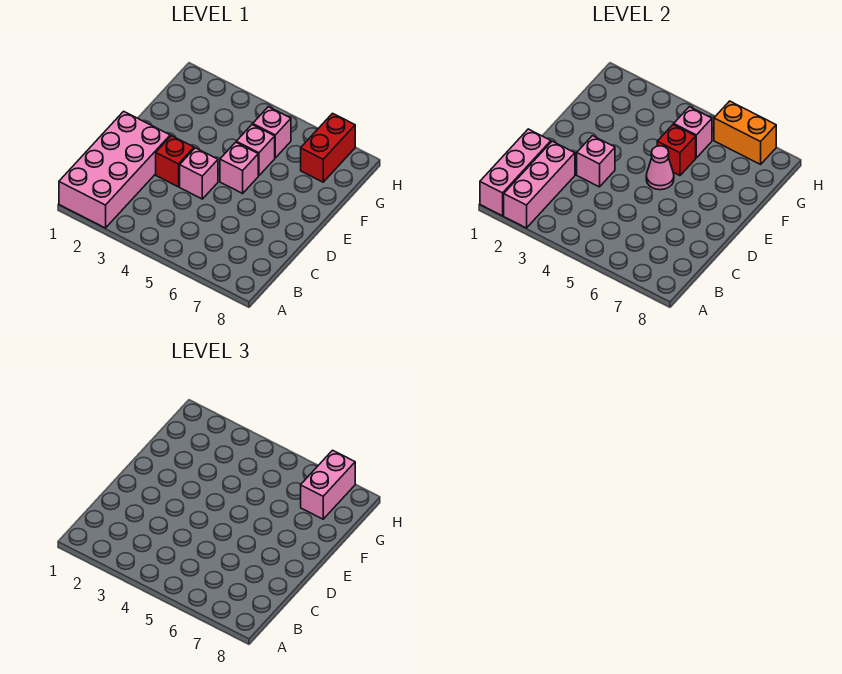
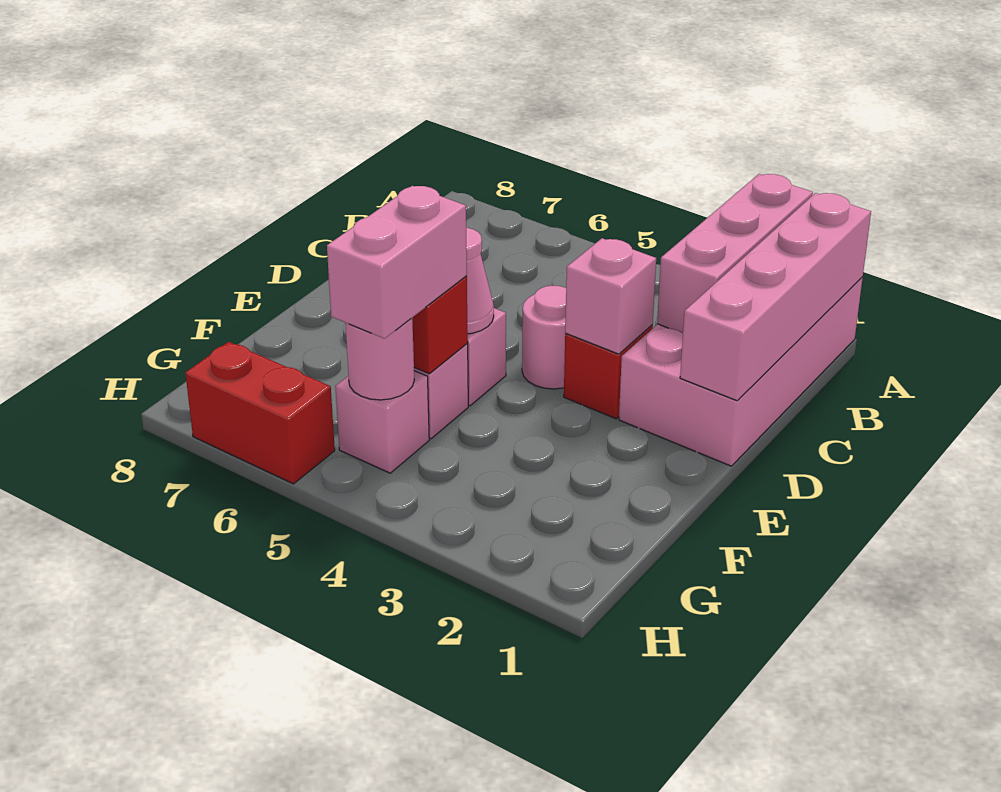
pink brick A1:C1 level 2 -> pink brick A1:D1 level 2
pink brick D4 level 1 -> pink round brick D4 level 1
pink brick G5 level 2 -> pink round brick G5 level 2
red brick G7:H7 level 1 -> red brick H6:H7 level 1
pink brick G7:H7 level 3 -> pink brick F5:G5 level 3
orange brick H6:H7 level 2 -> none

